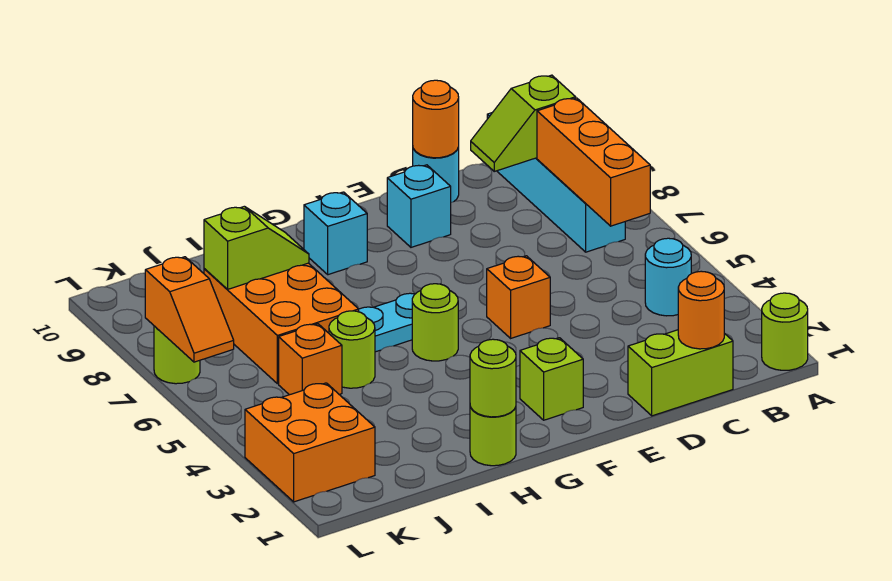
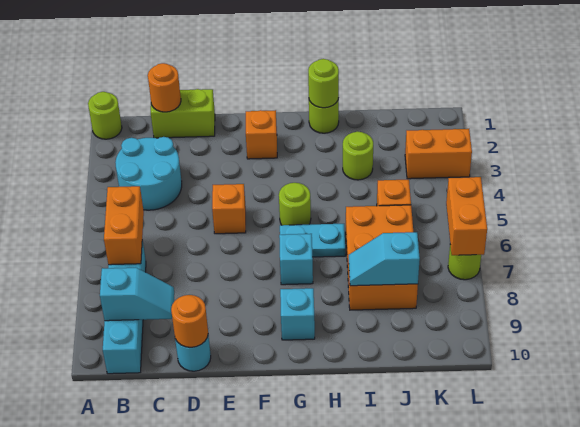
cyan round brick B4 level 1 -> cyan round brick B3:C4 level 1
orange brick B6:B8 level 2 -> orange brick B6:B7 level 2
lime slope B9:C9 level 2 top B -> cyan slope B9:C9 level 2 top B
cyan brick E9 level 1 -> cyan brick G7 level 1
lime brick F2 level 1 -> orange brick F2 level 1
lime round brick I5 level 1 -> lime round brick I3 level 1
lime slope I8:J8 level 2 top J -> cyan slope I8:J8 level 2 top J
orange brick K2:L3 level 1 -> orange brick K3:L3 level 1
orange slope L6:L7 level 2 top 7 -> orange brick L6:L7 level 2

